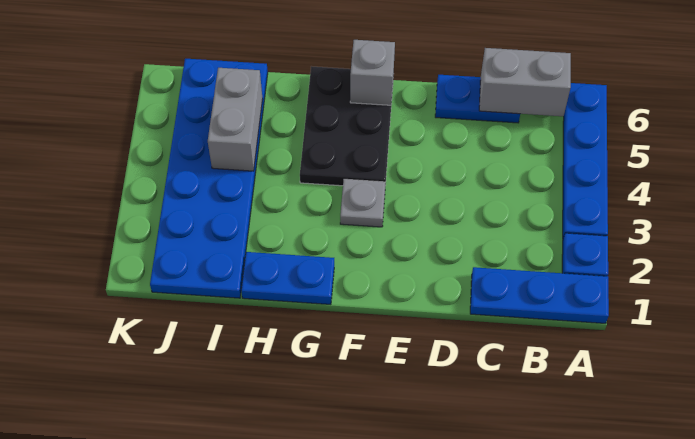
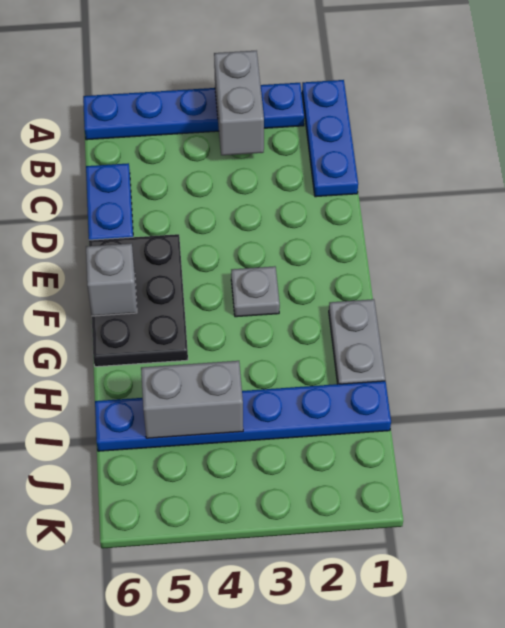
grey brick B6:C6 level 2 -> grey brick A3:B3 level 2
black plate F4:G6 level 1 -> black plate E5:G6 level 1
blue plate G1:H1 level 1 -> grey plate G1:H1 level 1
blue plate I1:J6 level 1 -> blue plate I1:I6 level 1

